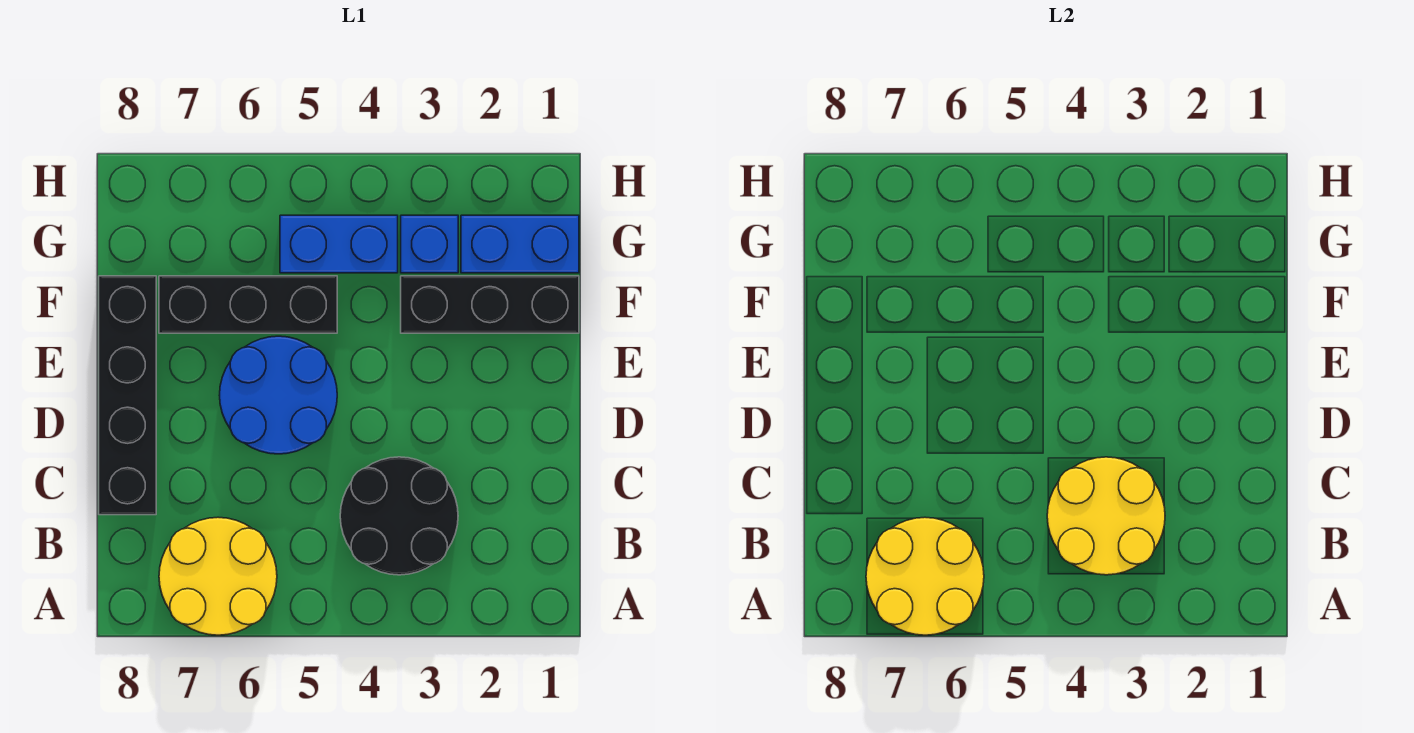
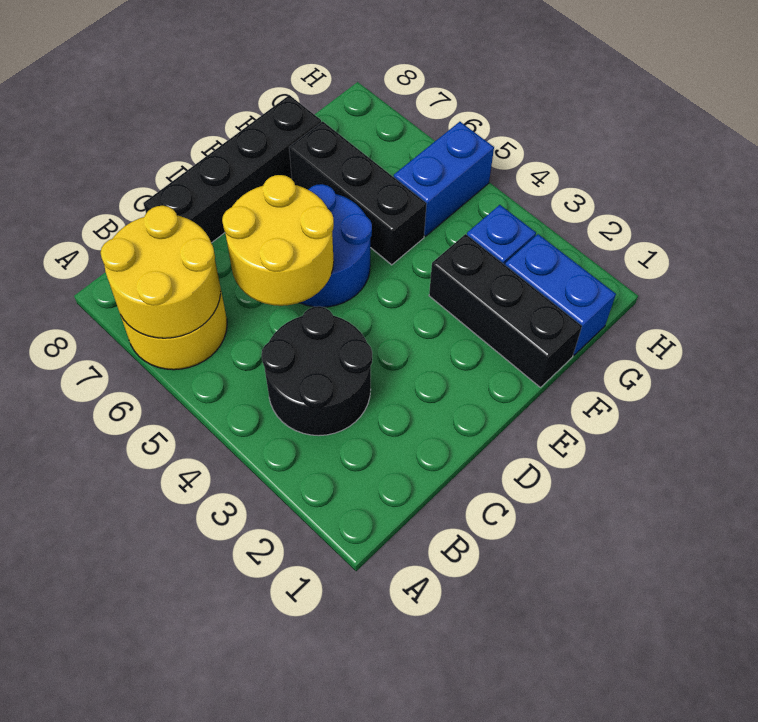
yellow round brick B3:C4 level 2 -> yellow round brick C5:D6 level 2
blue brick G4:G5 level 1 -> blue brick G5:H5 level 1

